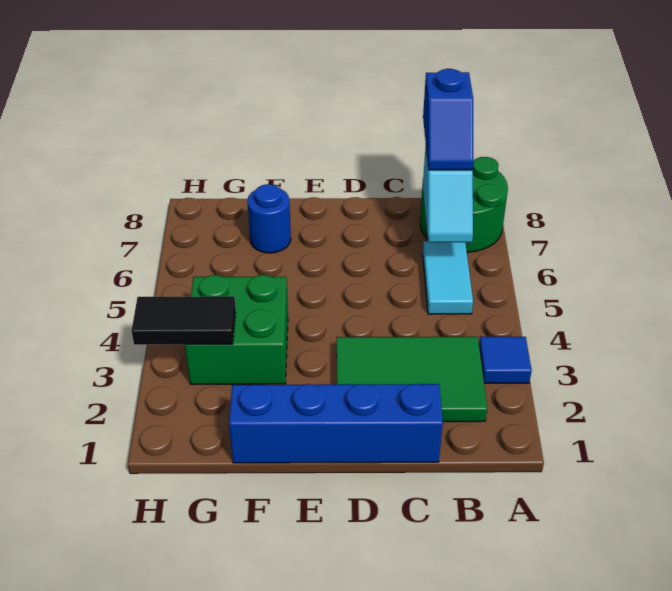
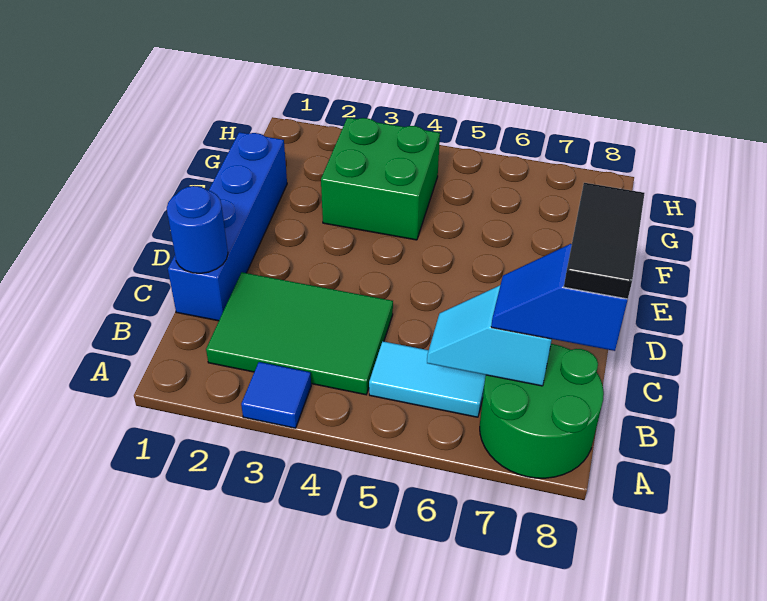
green tile B2:D3 level 1 -> green tile B2:C4 level 1
blue round brick F7 level 1 -> blue round brick C1 level 2
black tile G3:H3 level 2 -> black tile B8:C8 level 4

